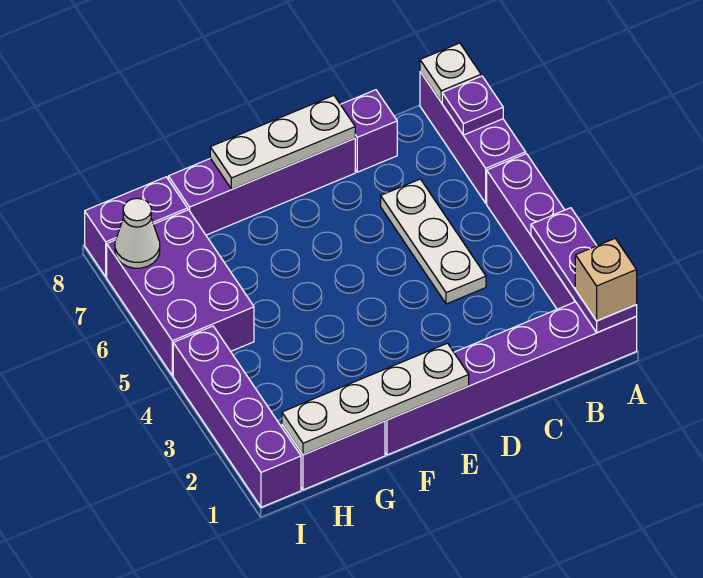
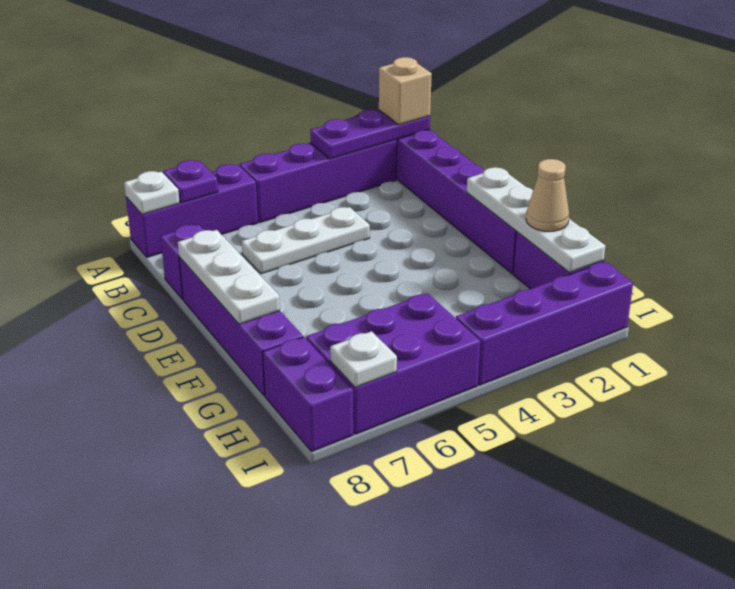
none -> tan cone G1 level 3
white cone I7 level 2 -> white plate I7 level 2

